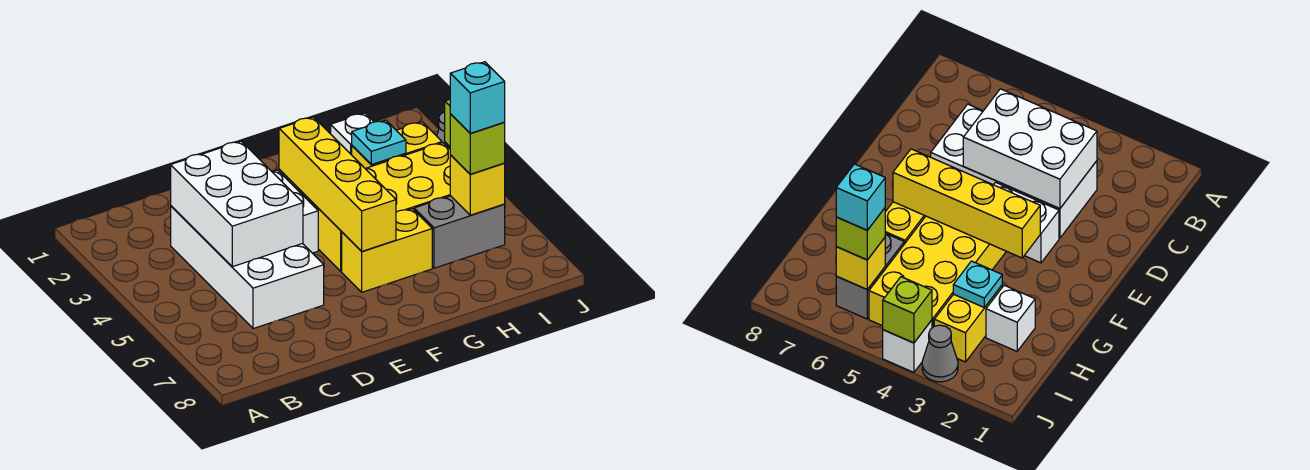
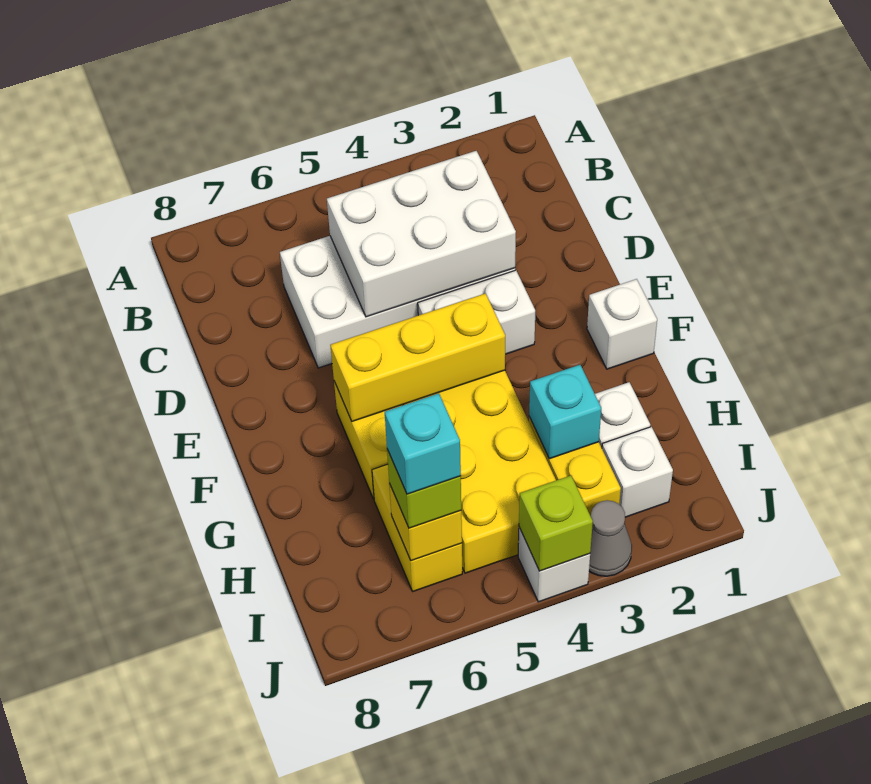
none -> white brick F1 level 1
yellow brick F3:F6 level 2 -> yellow brick F4:F6 level 2
cyan plate H3 level 2 -> cyan brick H3 level 2
grey brick H6:I6 level 1 -> yellow brick H6:I6 level 1
none -> white brick I2 level 1

